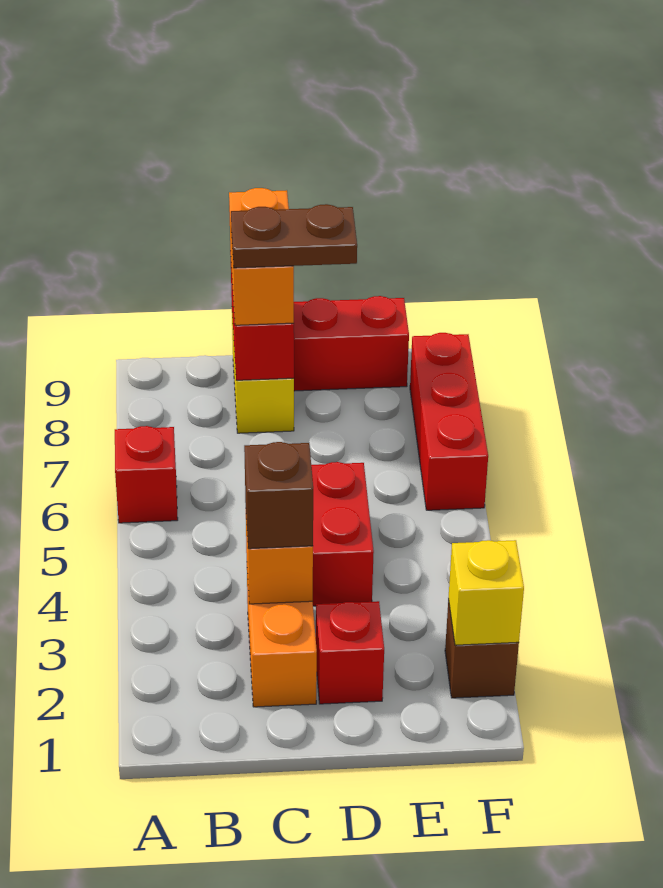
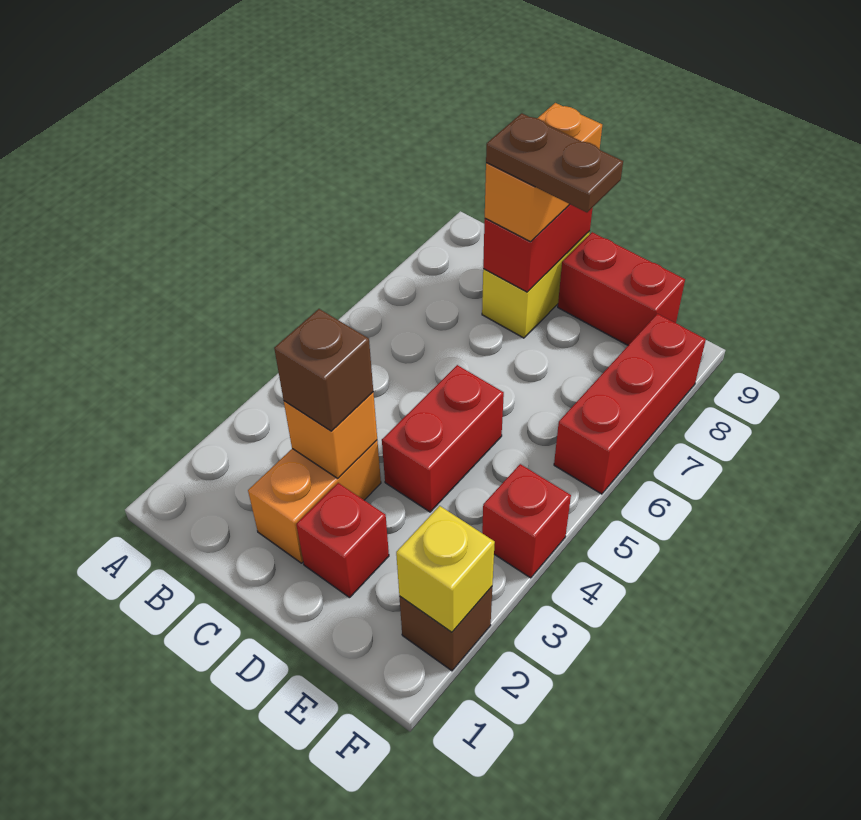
red brick A6 level 1 -> red brick F4 level 1

